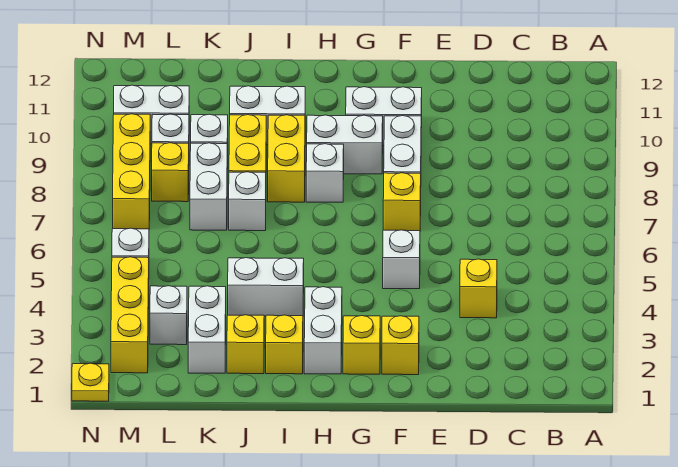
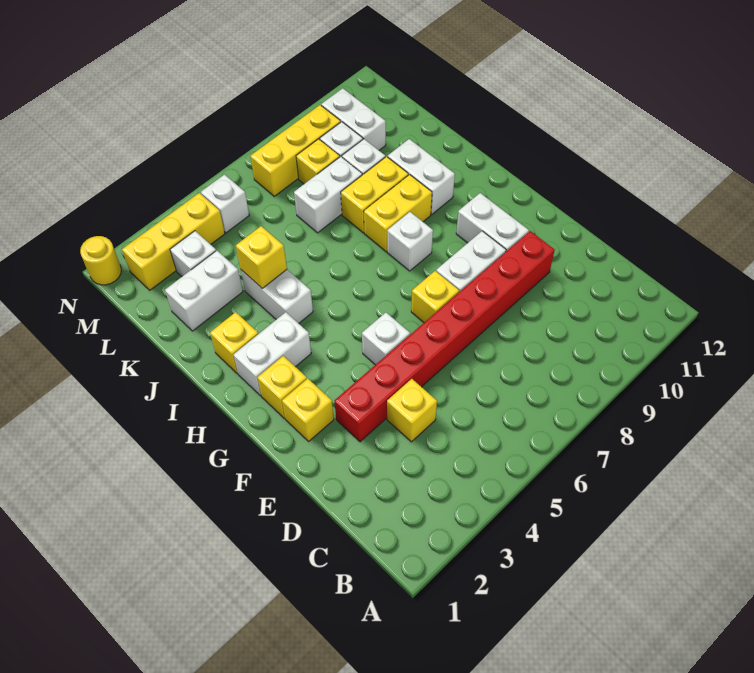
none -> red brick E3:E10 level 1
white brick G9:H9 level 1 -> none
yellow brick J2 level 1 -> yellow brick J4 level 2
white brick J7 level 1 -> none
yellow plate N1 level 1 -> yellow round brick N1 level 1

